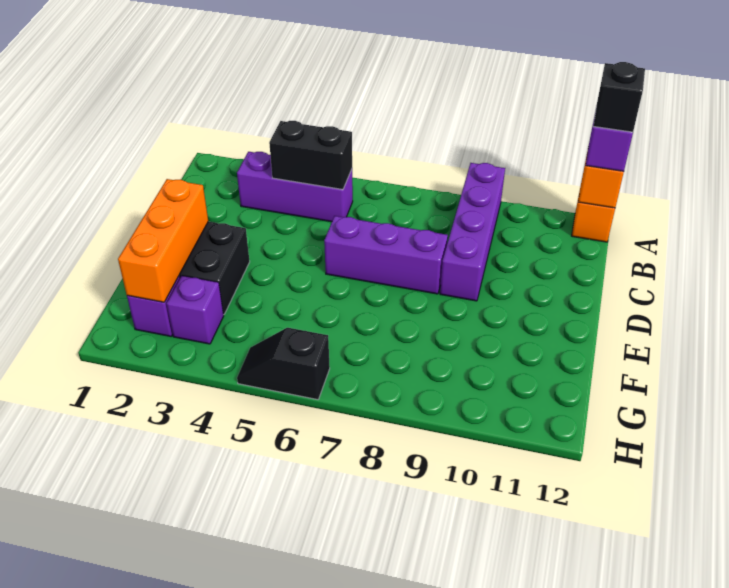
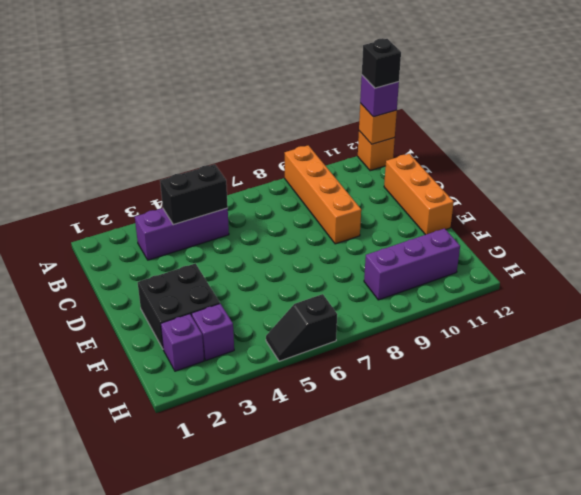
purple brick A9:D9 level 1 -> orange brick A9:D9 level 1
purple brick D6:D8 level 1 -> purple brick G9:G11 level 1
orange brick E2:G2 level 2 -> orange brick C12:E12 level 1

